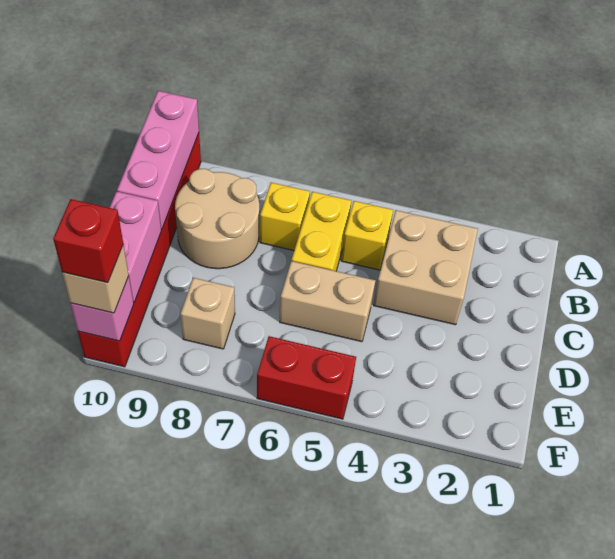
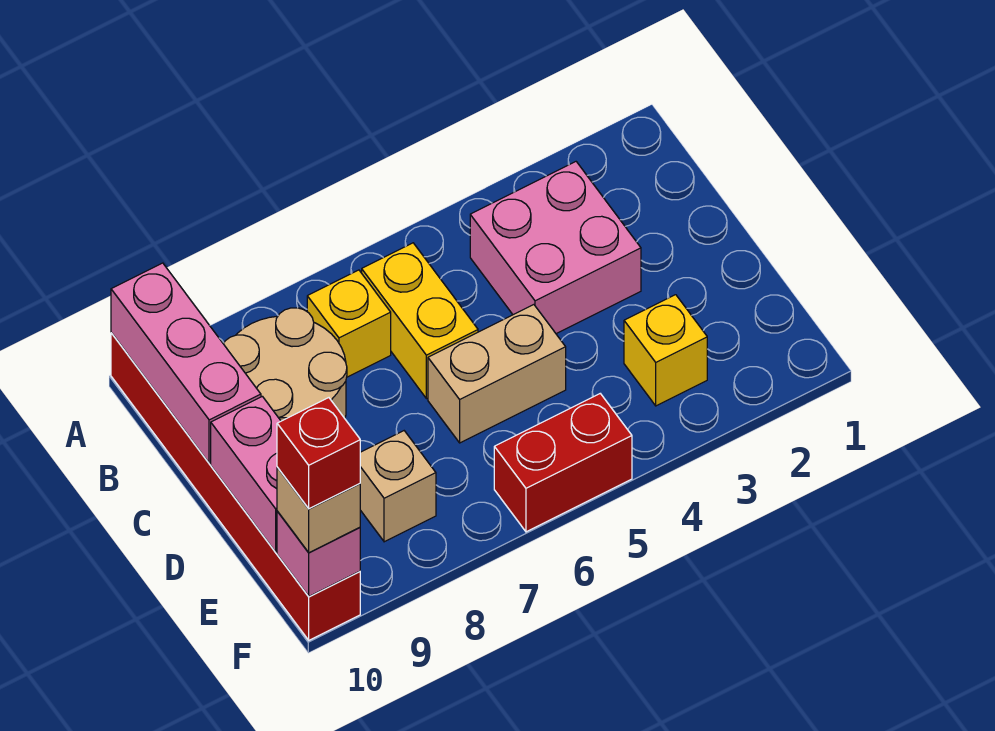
tan brick B3:C4 level 1 -> pink brick B3:C4 level 1
yellow brick B5 level 1 -> yellow brick E3 level 1

